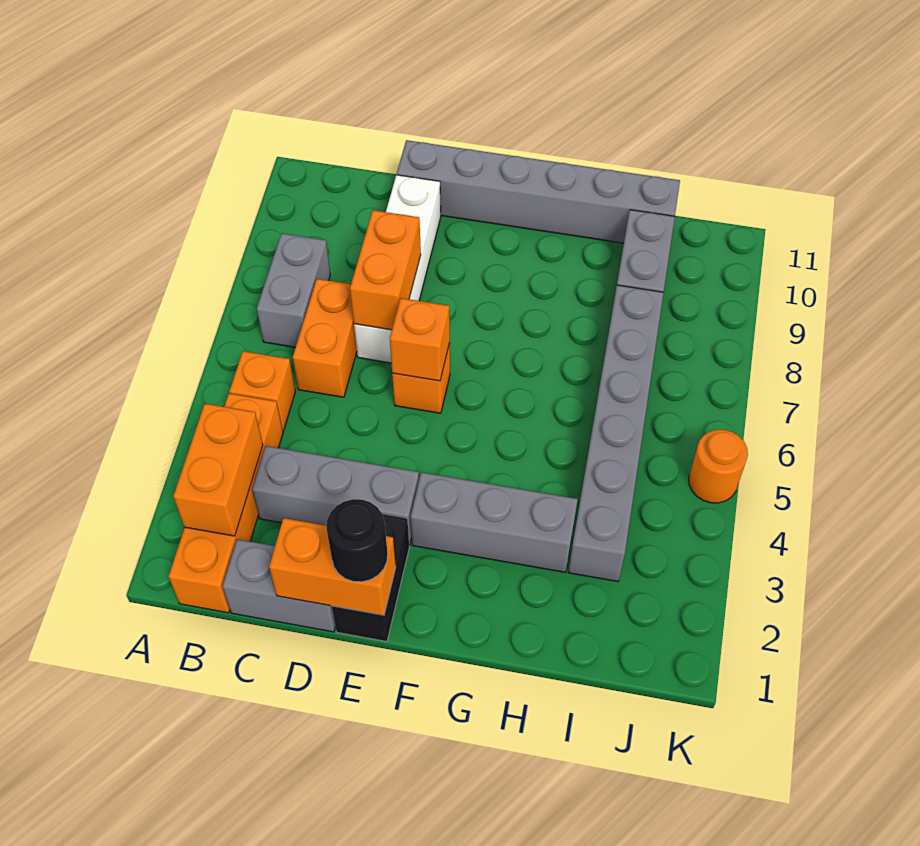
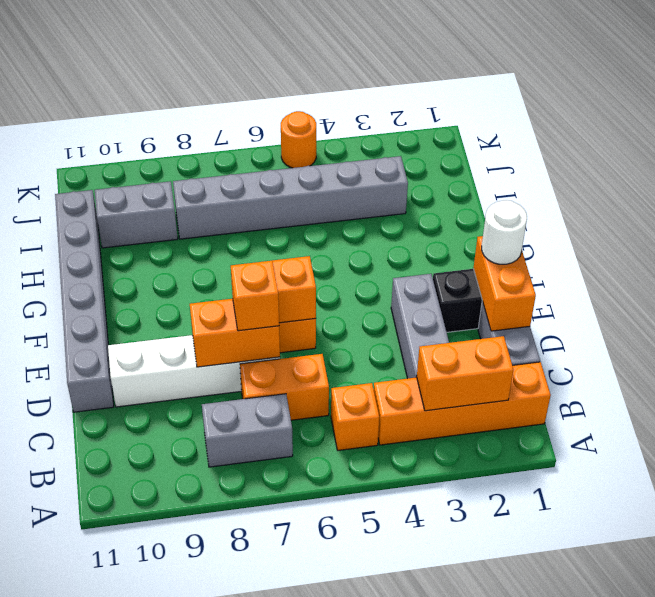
none -> orange brick D7 level 3
black round brick E1 level 3 -> white round brick E1 level 3
grey brick F3:H3 level 1 -> none

